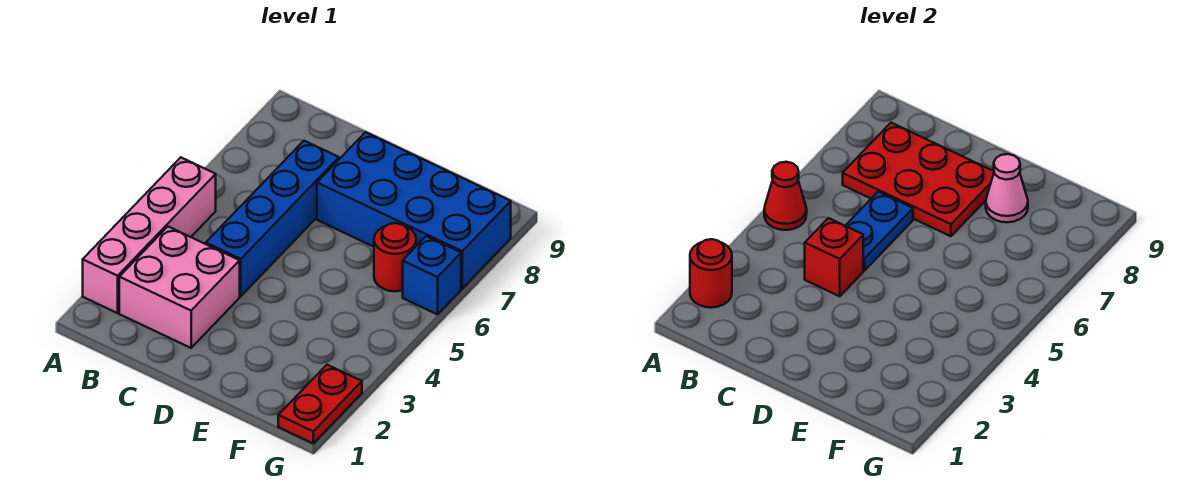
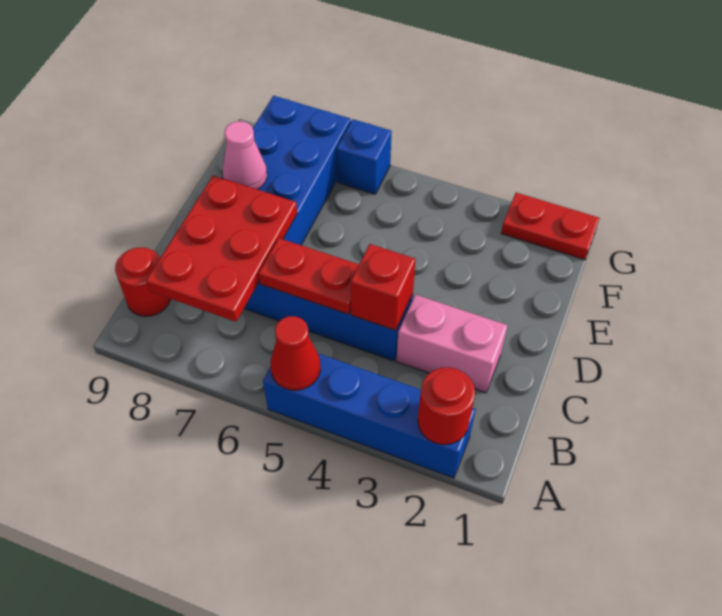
pink brick A2:A5 level 1 -> blue brick A2:A5 level 1
pink brick B2:C3 level 1 -> pink brick C2:C3 level 1
blue plate C5:C6 level 2 -> red plate C5:C6 level 2
red round brick F6 level 1 -> red round brick B9 level 1

